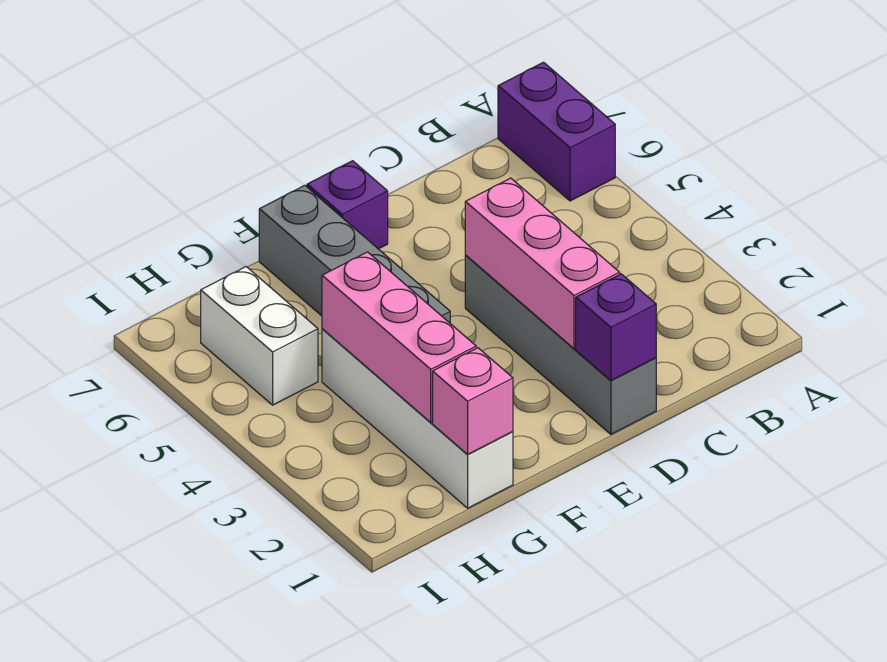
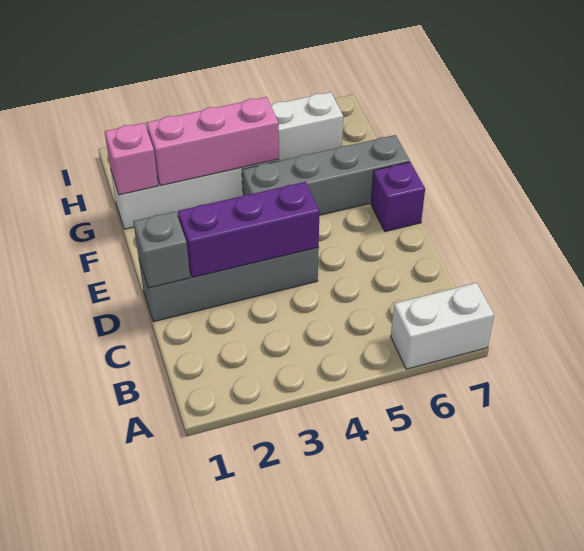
purple brick A6:A7 level 1 -> white brick A6:A7 level 1
purple brick D1 level 2 -> grey brick D1 level 2
pink brick D2:D4 level 2 -> purple brick D2:D4 level 2

